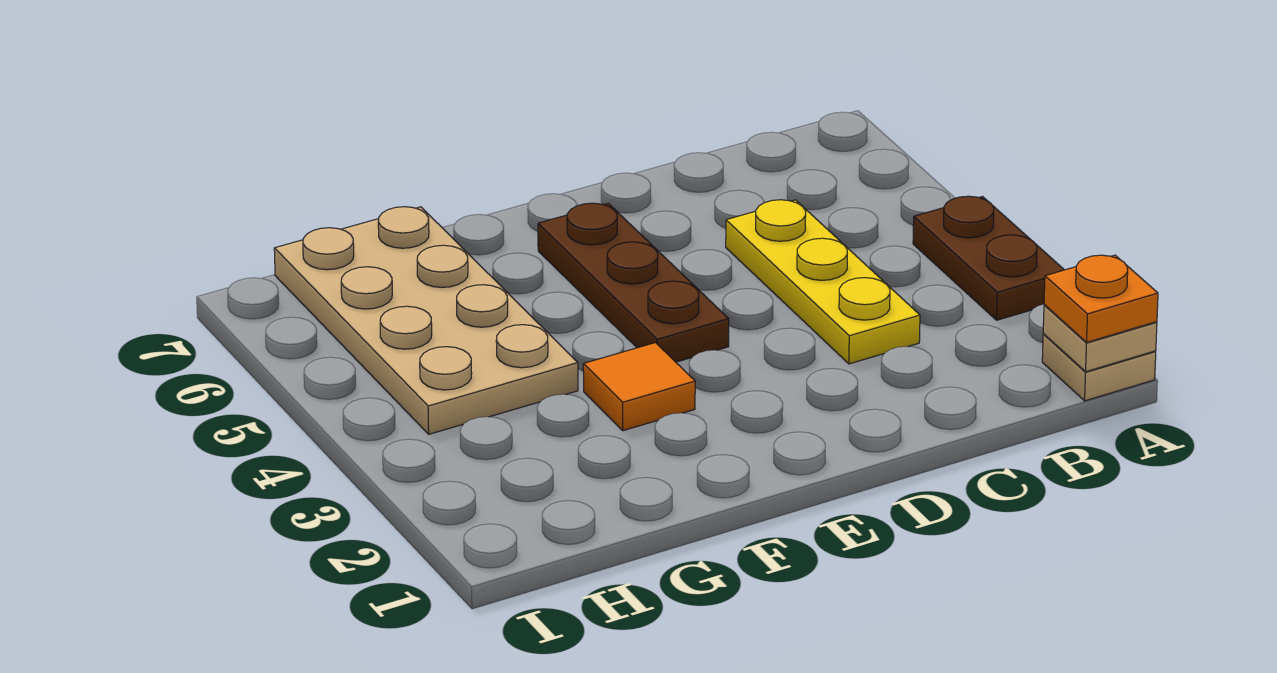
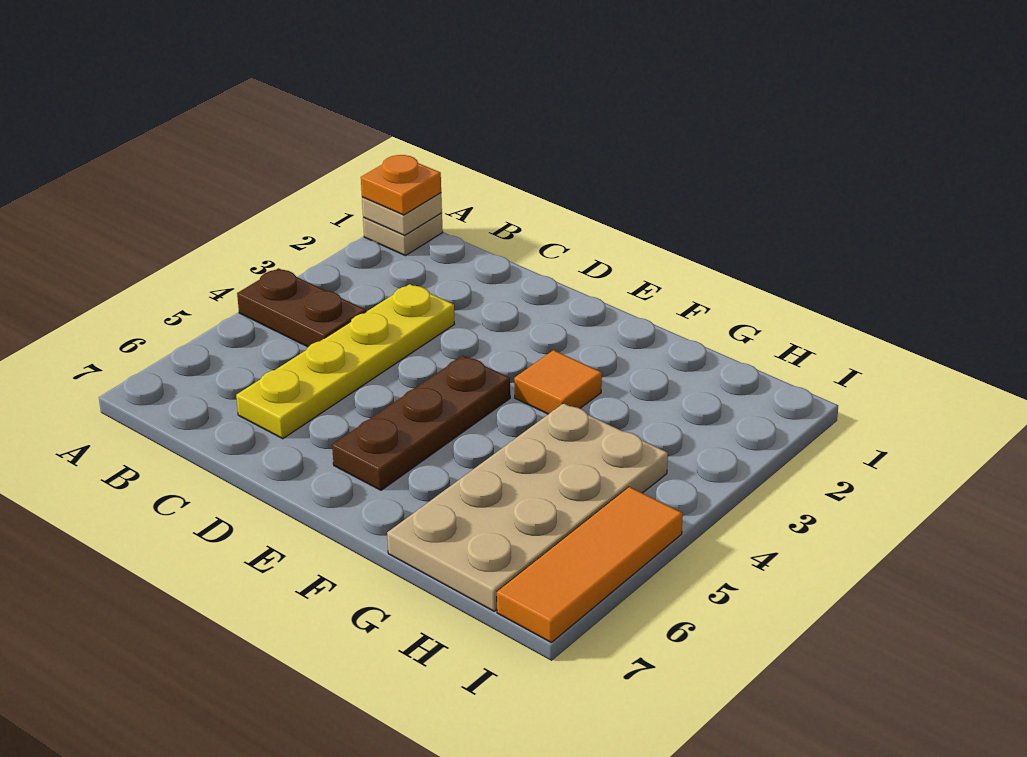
brown plate A3:A4 level 1 -> brown plate A4:B4 level 1
yellow plate C3:C5 level 1 -> yellow plate C3:C6 level 1
none -> orange tile I5:I7 level 1

